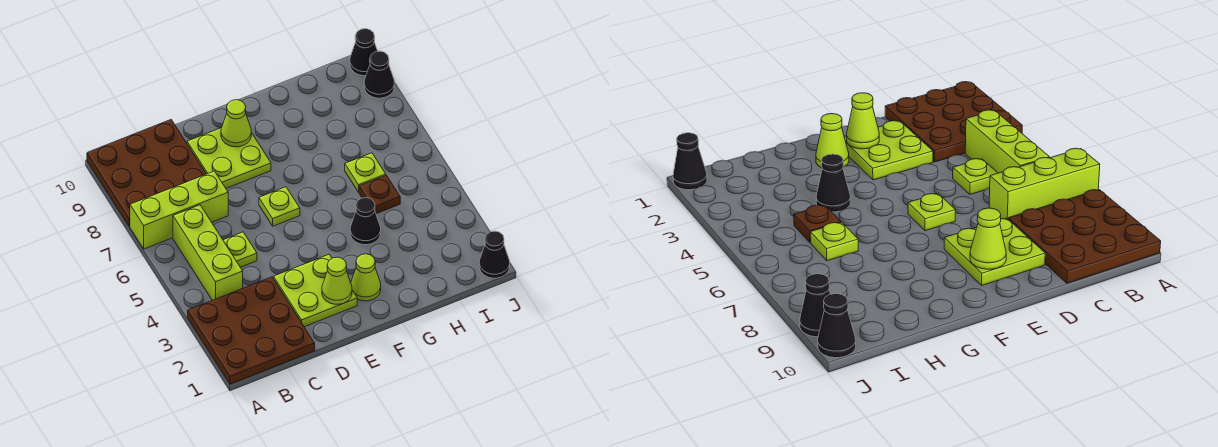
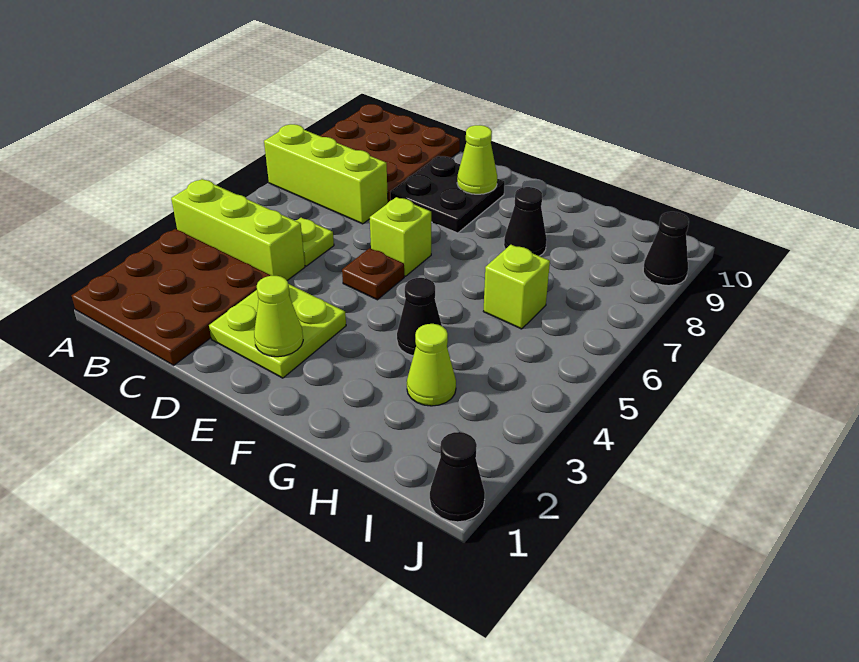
lime brick B4:B6 level 1 -> lime brick A4:C4 level 1
lime plate D8:E9 level 1 -> black plate D8:E9 level 1
lime plate E6 level 1 -> lime brick E6 level 1
lime cone F2 level 1 -> lime cone H3 level 1
brown plate H5 level 1 -> brown plate E5 level 1
lime plate H6 level 1 -> lime brick H6 level 1
black cone J10 level 1 -> black cone G8 level 1

